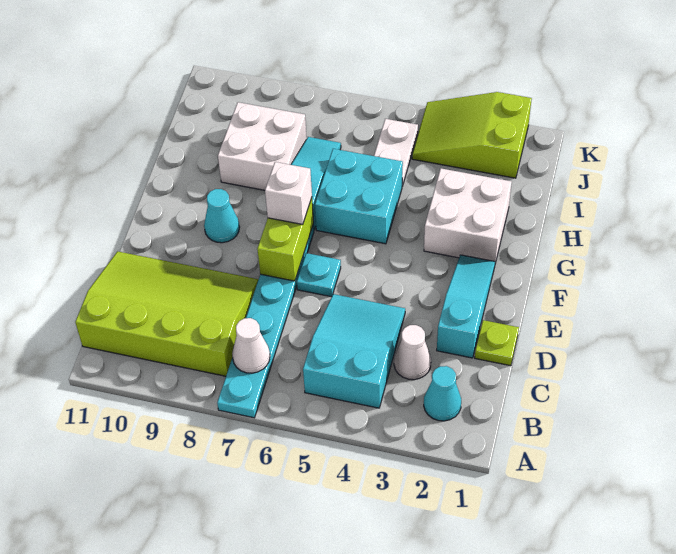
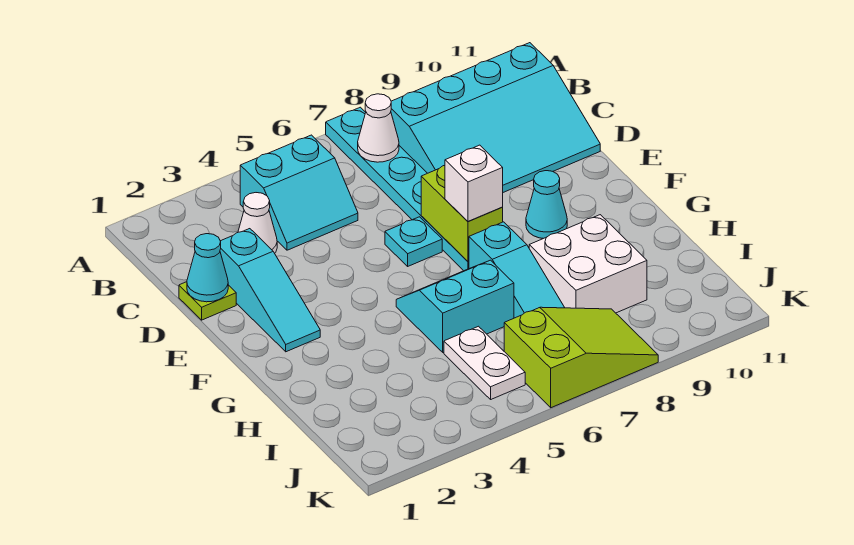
cyan cone B2 level 1 -> cyan cone D1 level 2
cyan slope B4:D5 level 1 top B -> cyan slope B4:C5 level 1 top B
lime slope B8:D11 level 1 top B -> cyan slope B8:D11 level 1 top B
white brick G2:H3 level 1 -> none
cyan brick G5:H6 level 1 -> cyan slope G5:H6 level 1 top H
lime slope J2:K4 level 1 top 2 -> lime slope J6:K8 level 1 top 6

